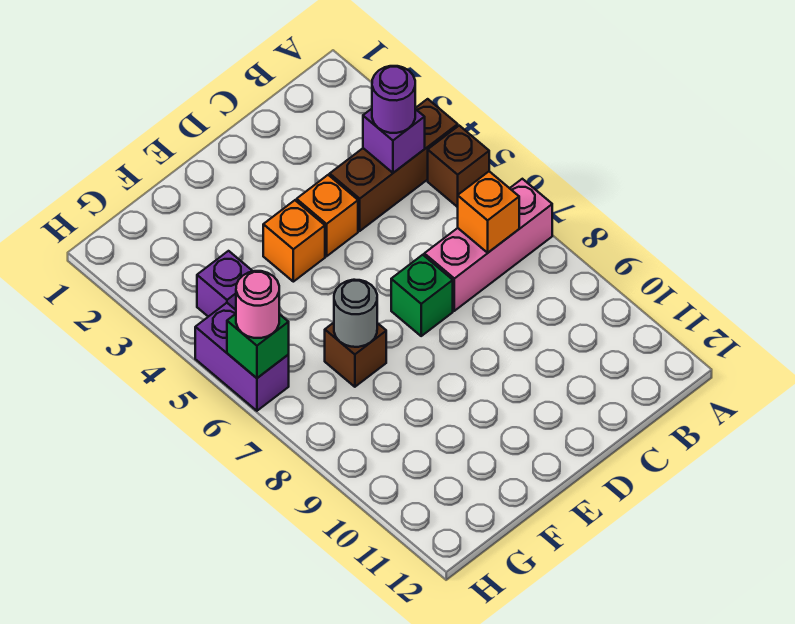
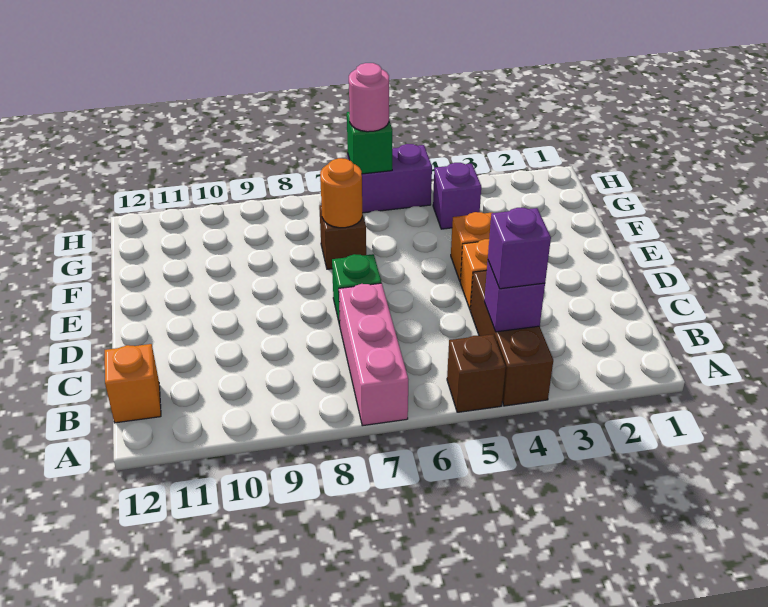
purple round brick B4 level 3 -> purple brick B4 level 3
orange brick B7 level 2 -> orange brick B12 level 1
grey round brick F7 level 2 -> orange round brick F7 level 2

